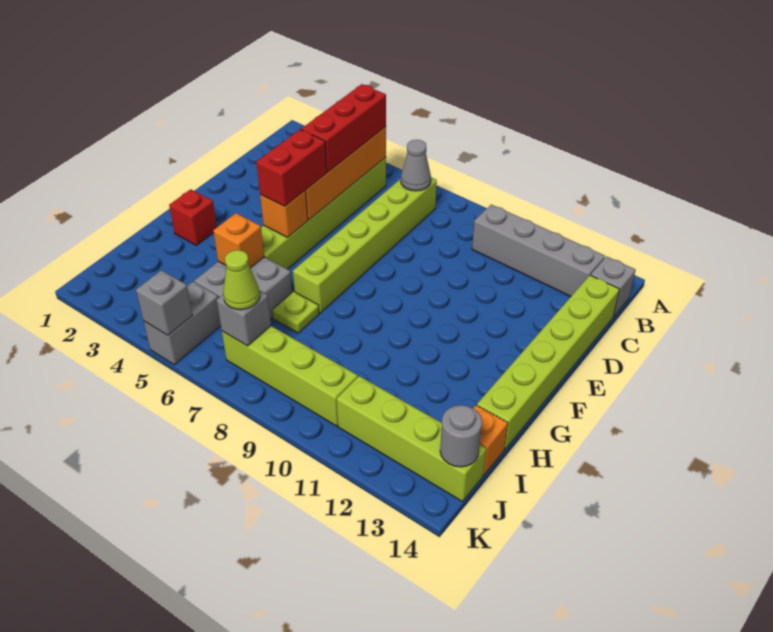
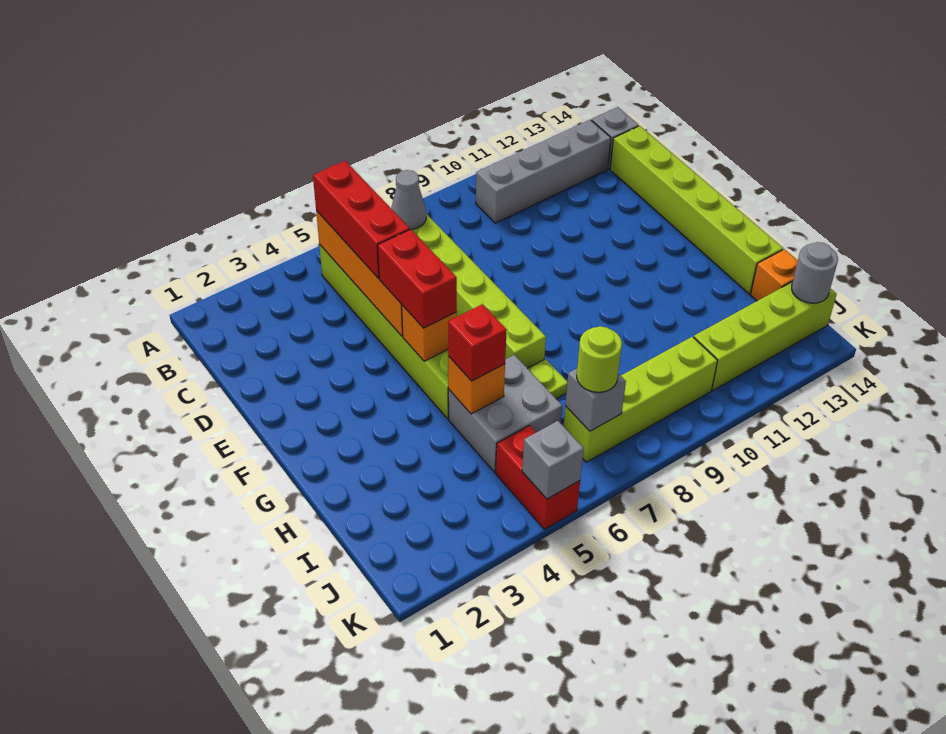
red brick G2 level 1 -> red brick H5 level 3
grey brick J5:K5 level 1 -> red brick J5:K5 level 1
lime cone J7 level 3 -> lime round brick J7 level 3

